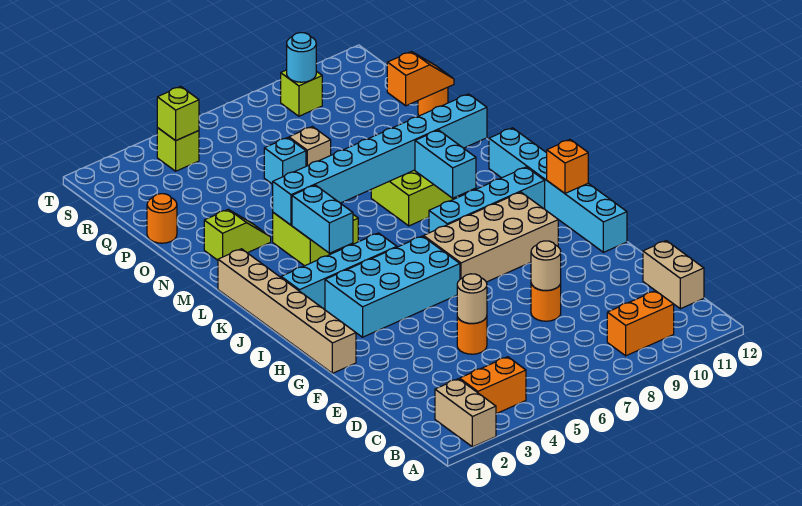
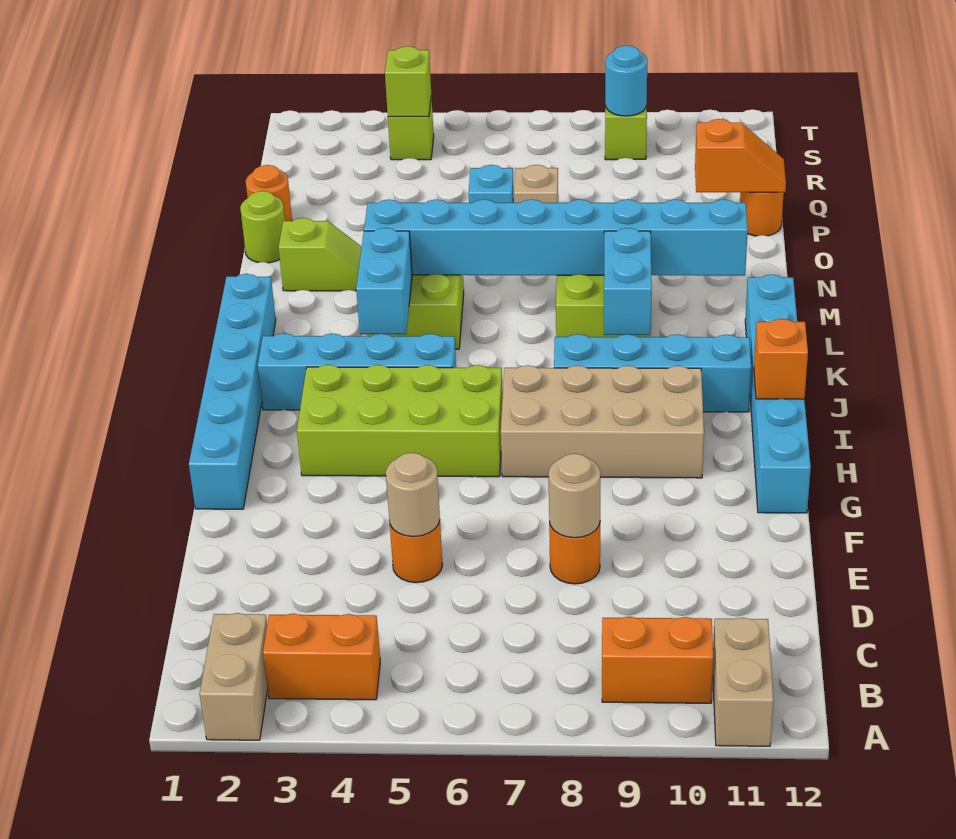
tan brick C12:D12 level 1 -> tan brick A11:B11 level 1
tan brick G1:L1 level 1 -> cyan brick G1:L1 level 1
cyan brick H3:I6 level 1 -> lime brick H3:I6 level 1
none -> lime round brick O1 level 1

